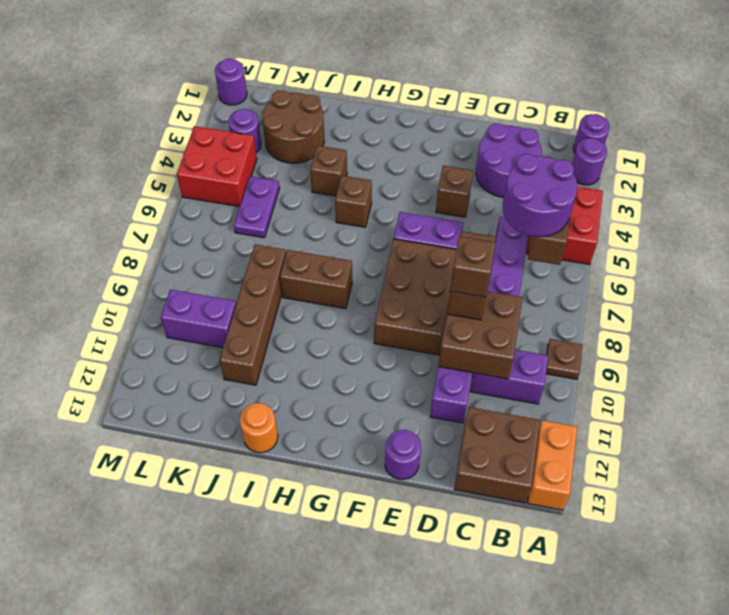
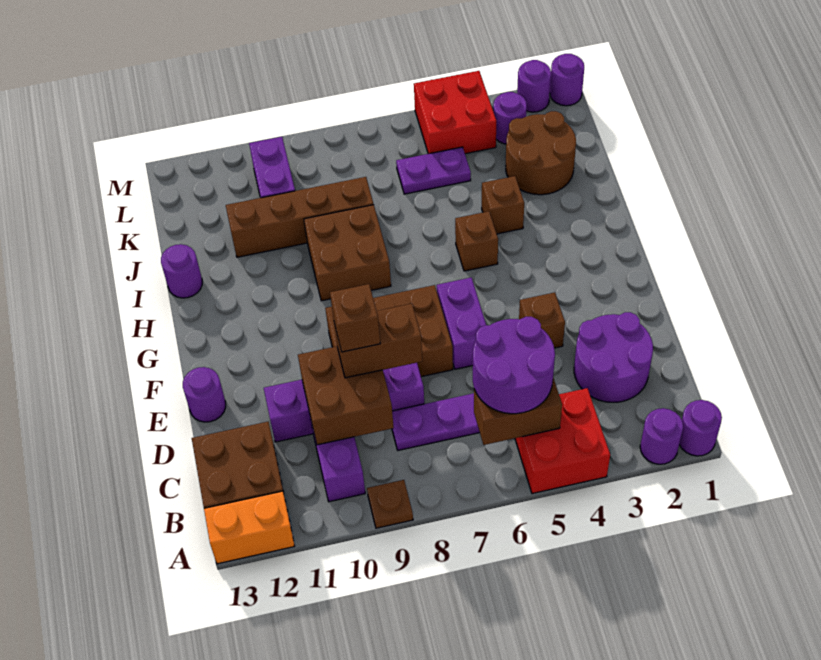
brown brick H8:I8 level 1 -> brown brick H8:I9 level 1
orange round brick I13 level 1 -> purple round brick I13 level 1
none -> purple round brick M2 level 1

